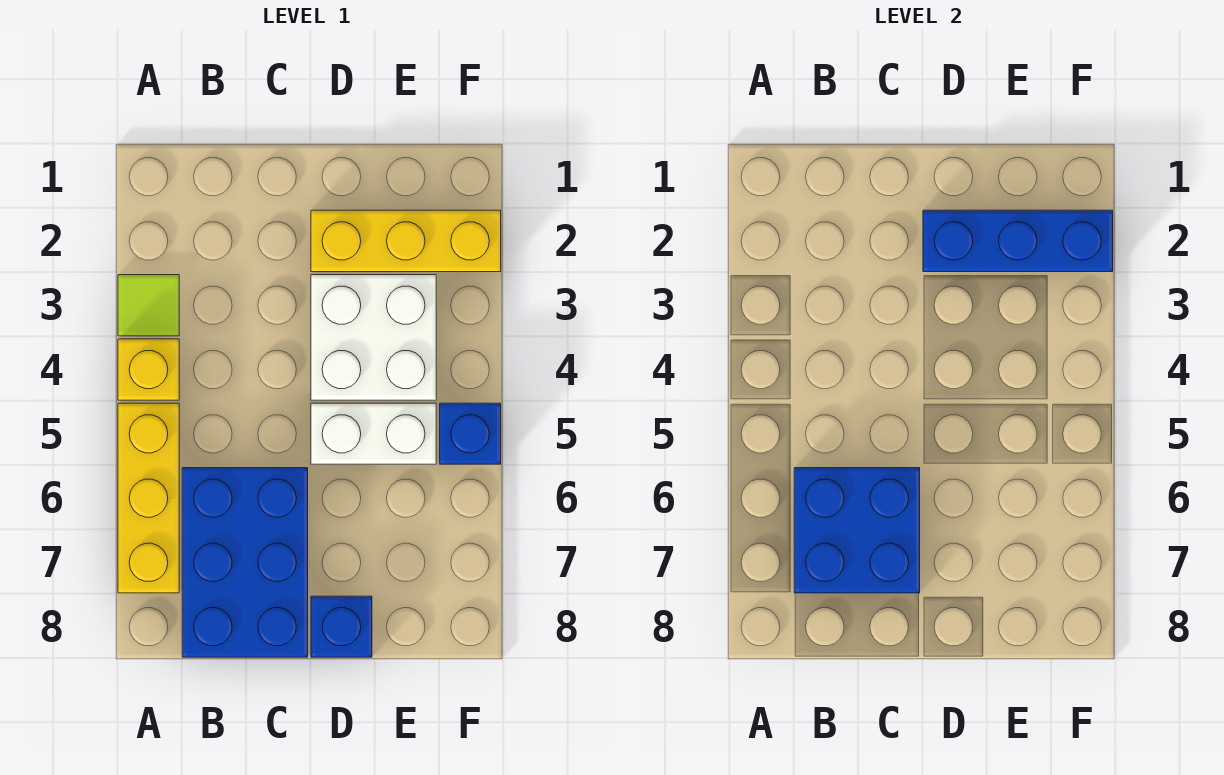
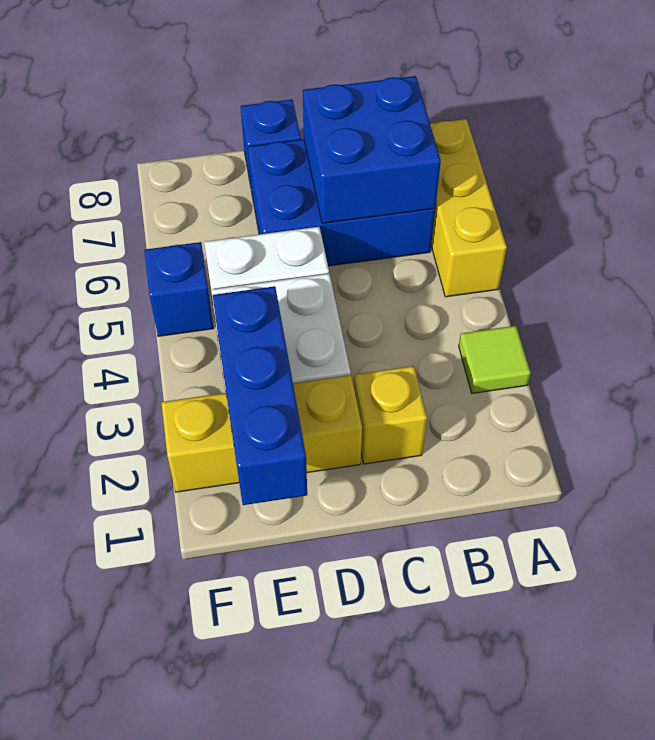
yellow brick A4 level 1 -> yellow brick C2 level 1
blue brick B6:C8 level 1 -> blue brick B6:D7 level 1
blue brick D2:F2 level 2 -> blue brick E1:E3 level 2

